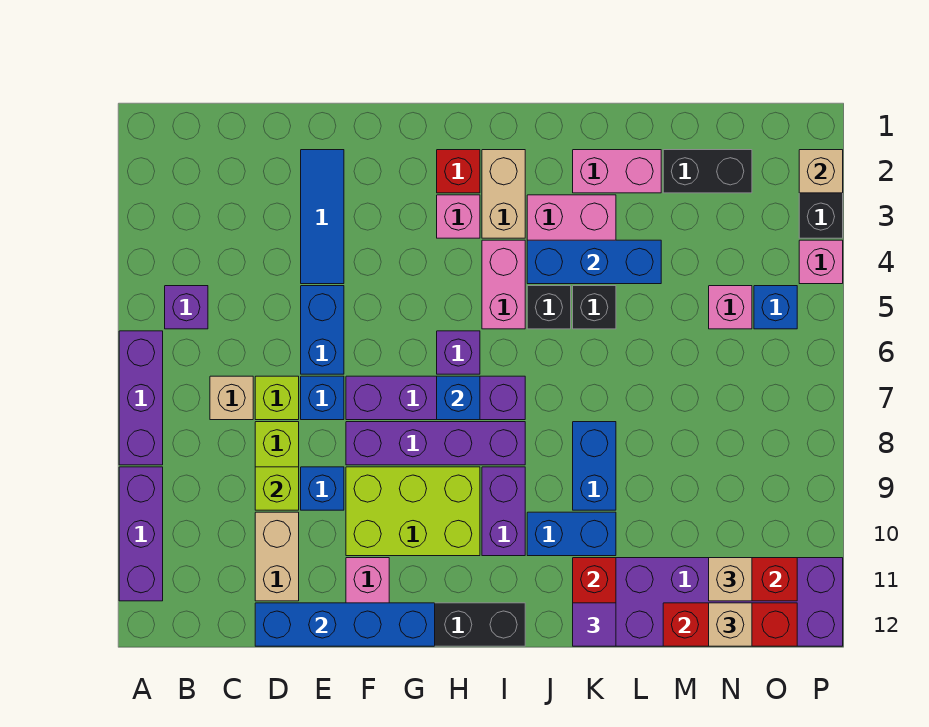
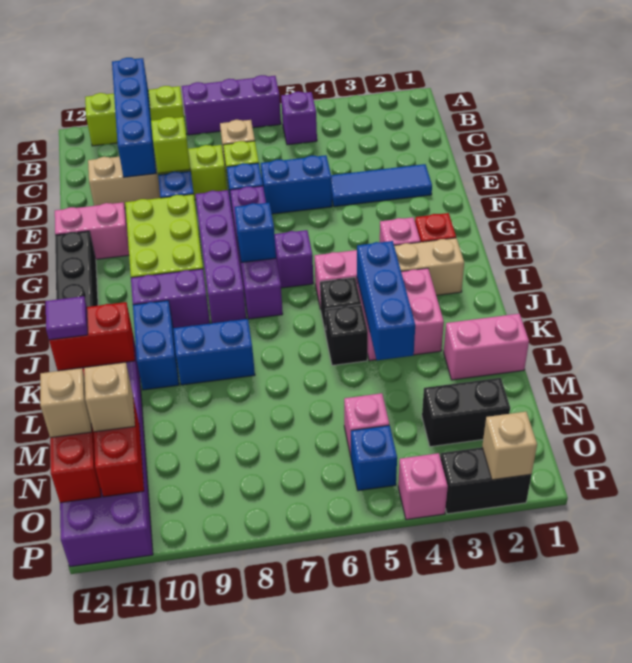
purple brick A9:A11 level 1 -> lime brick A9:A11 level 1
blue brick D12:G12 level 2 -> blue brick A10:D10 level 2
pink brick K2:L2 level 1 -> pink brick L1:L2 level 1
black brick M2:N2 level 1 -> black brick N2:N3 level 1

